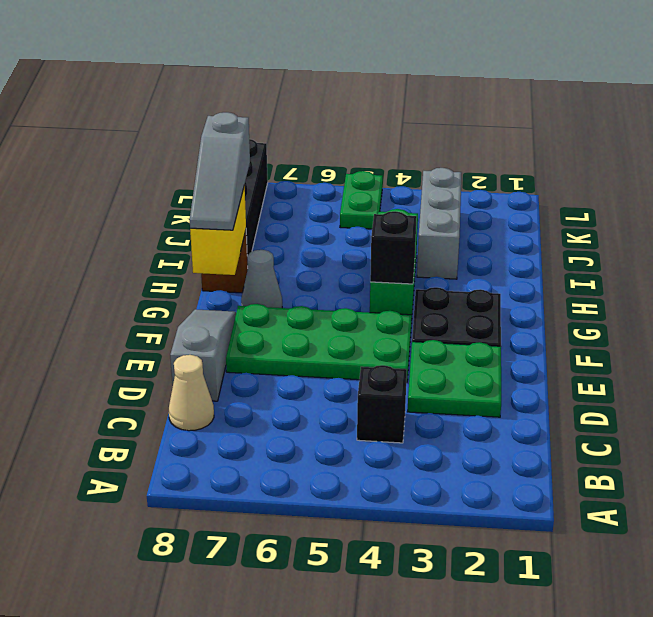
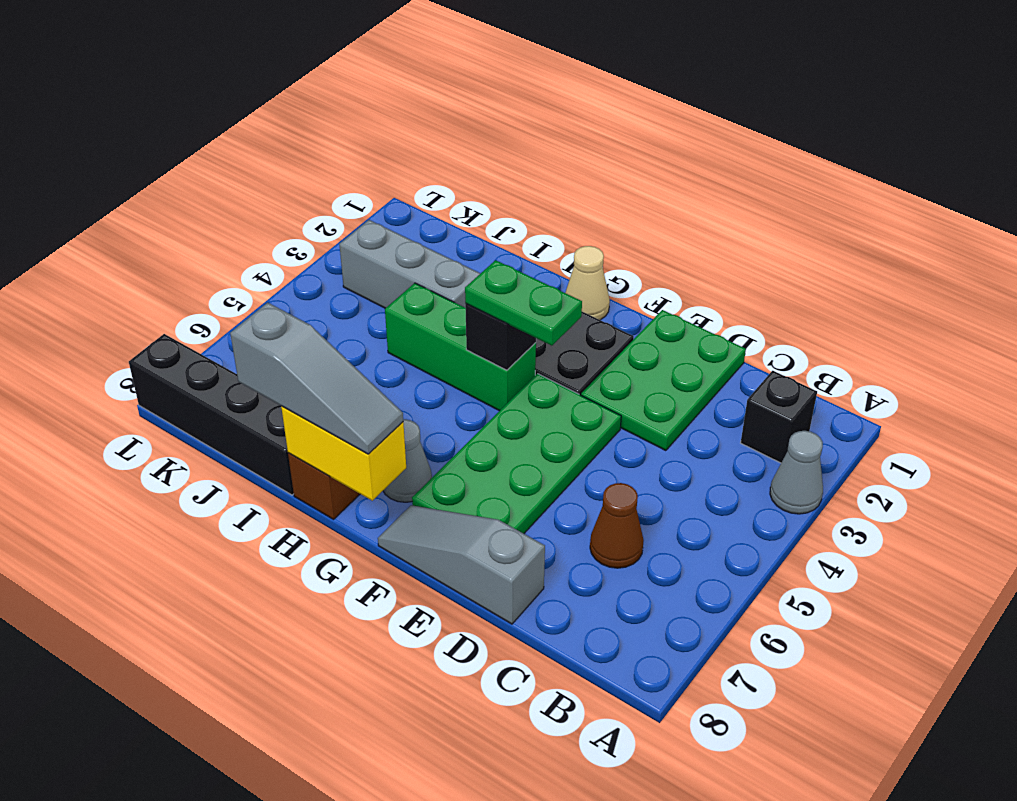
none -> grey cone A3 level 1
black brick C4 level 1 -> black brick B2 level 1
none -> brown cone C6 level 1
tan cone C8 level 1 -> tan cone G1 level 1
green plate D2:E3 level 1 -> green plate D1:E3 level 1
green plate K5:L5 level 1 -> green plate F4:G4 level 3

